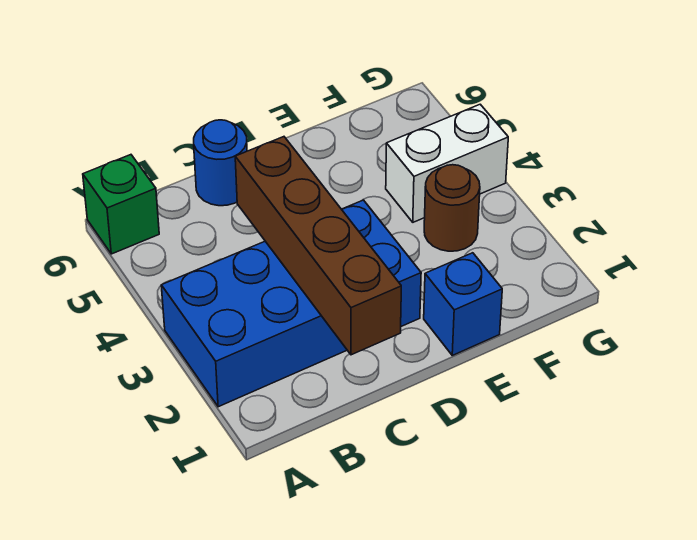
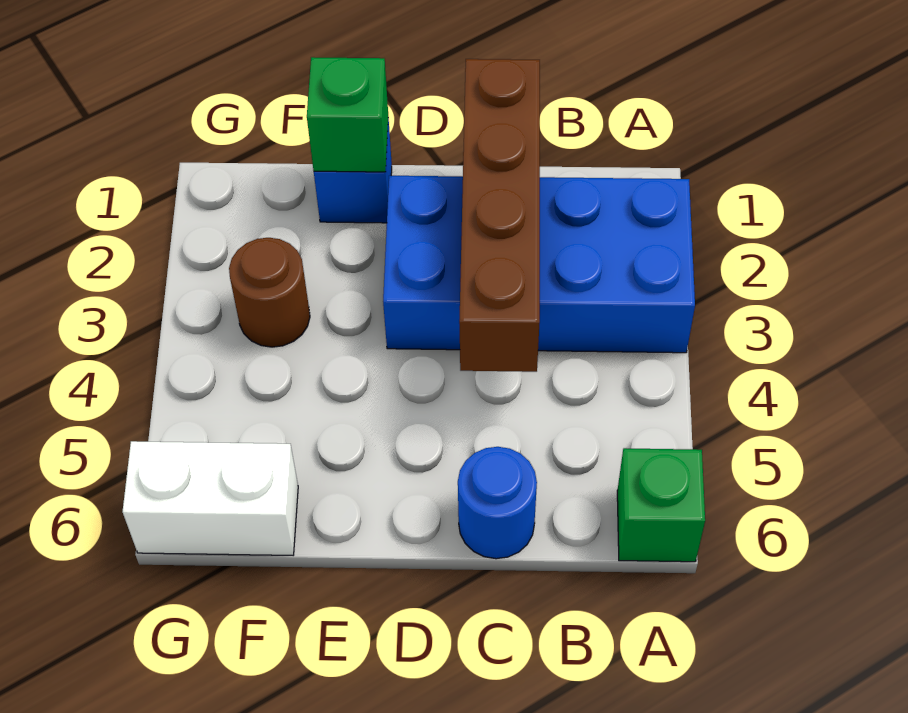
none -> green brick E1 level 2
white brick F4:G4 level 1 -> white brick F6:G6 level 1

